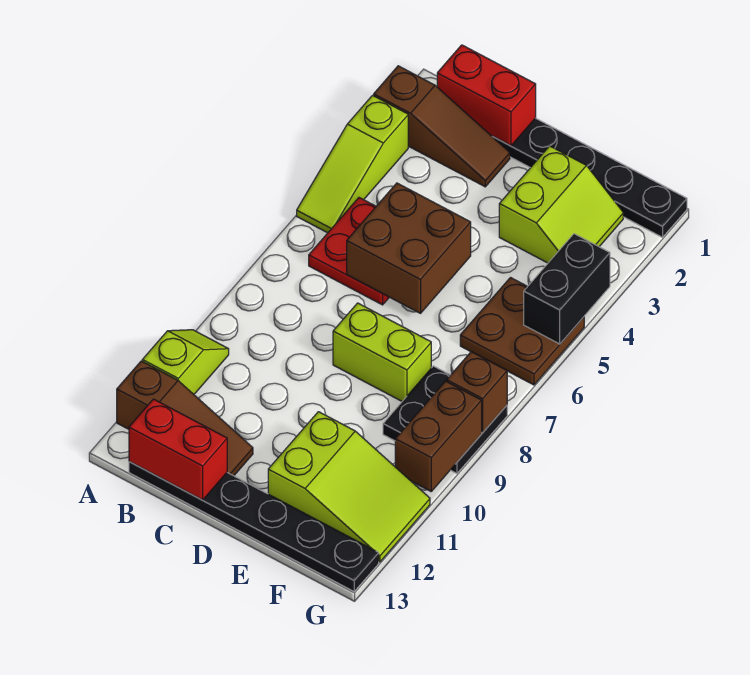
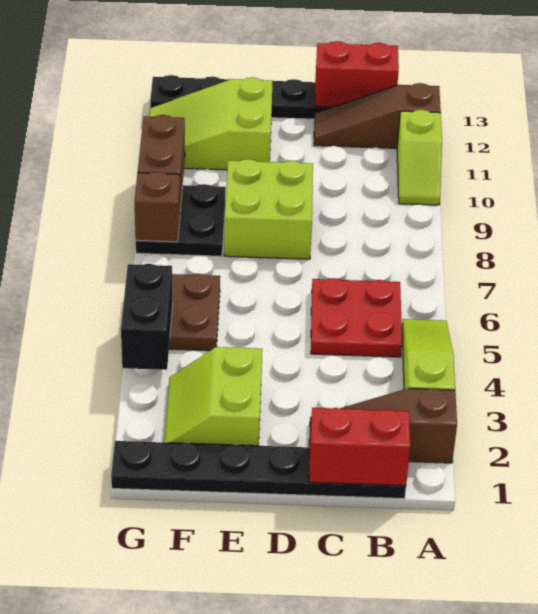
brown brick C5:D6 level 2 -> none
lime brick D8:E8 level 1 -> lime brick D8:E9 level 1

